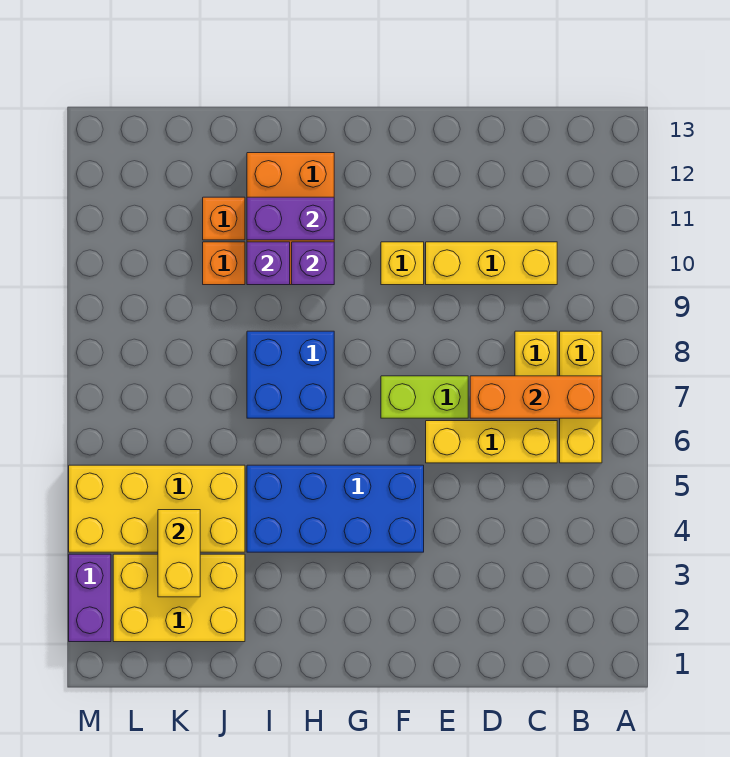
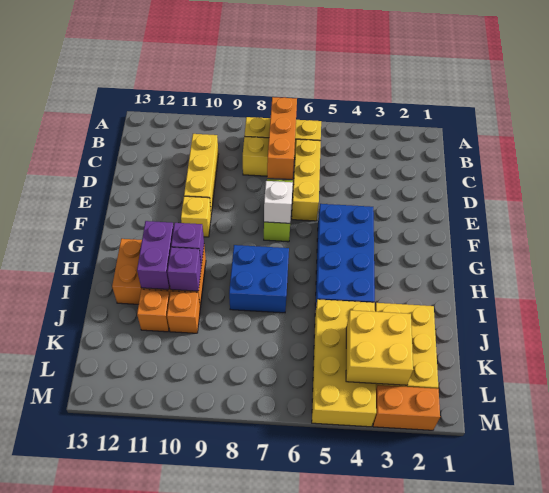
none -> white brick F7 level 2
yellow brick K3:K4 level 2 -> yellow brick K3:L4 level 2
purple brick M2:M3 level 1 -> orange brick M2:M3 level 1

